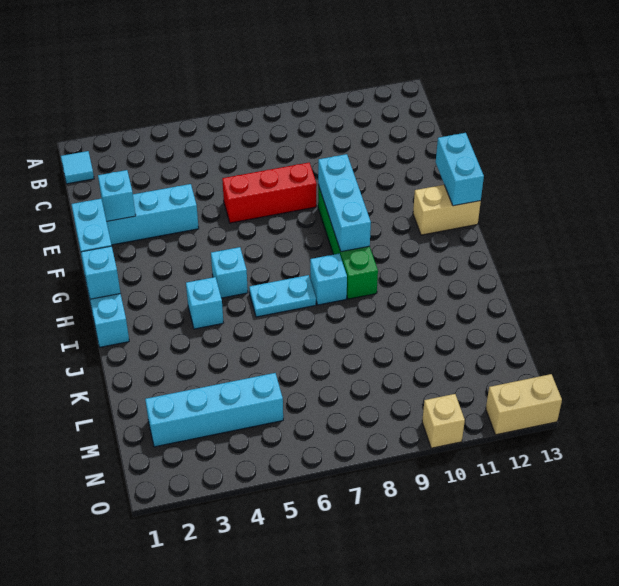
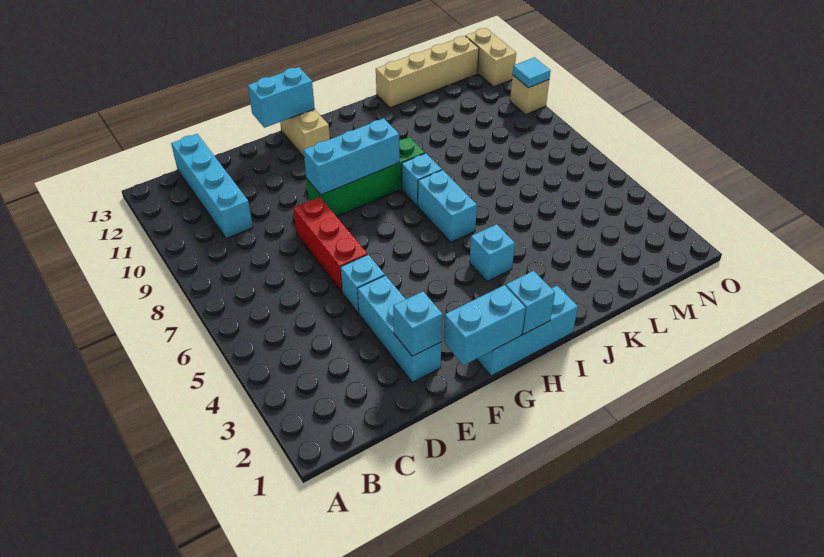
cyan tile B1 level 1 -> cyan tile O10 level 2
cyan brick H5 level 1 -> cyan brick E5 level 1
cyan plate I6:I7 level 1 -> cyan brick I6:I7 level 1
none -> tan brick K13:N13 level 1
cyan brick M2:M5 level 1 -> cyan brick C10:C13 level 1

